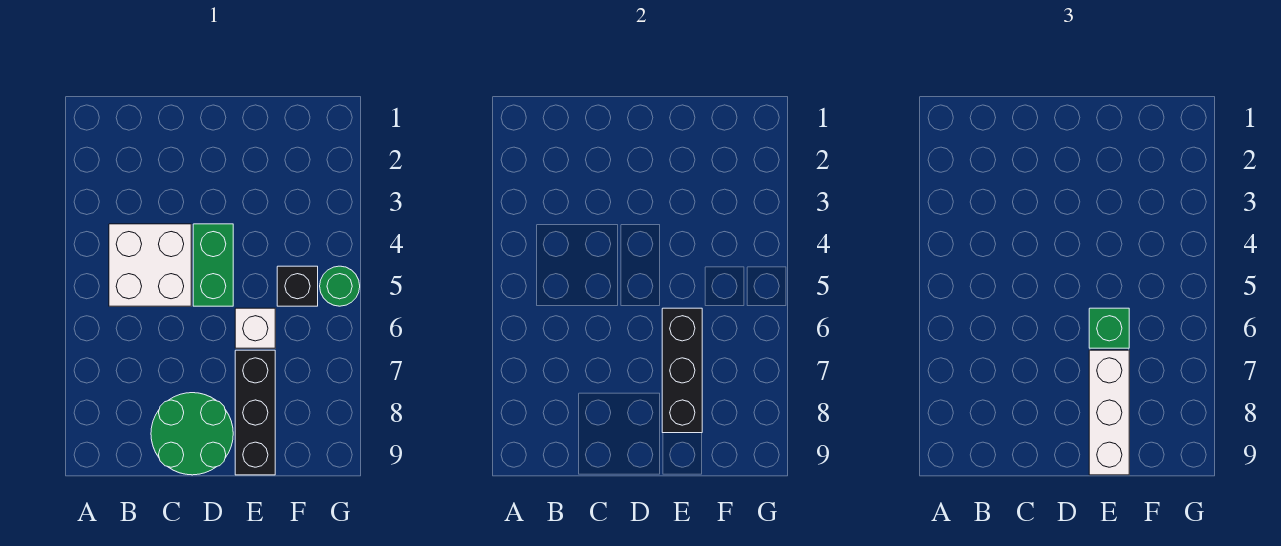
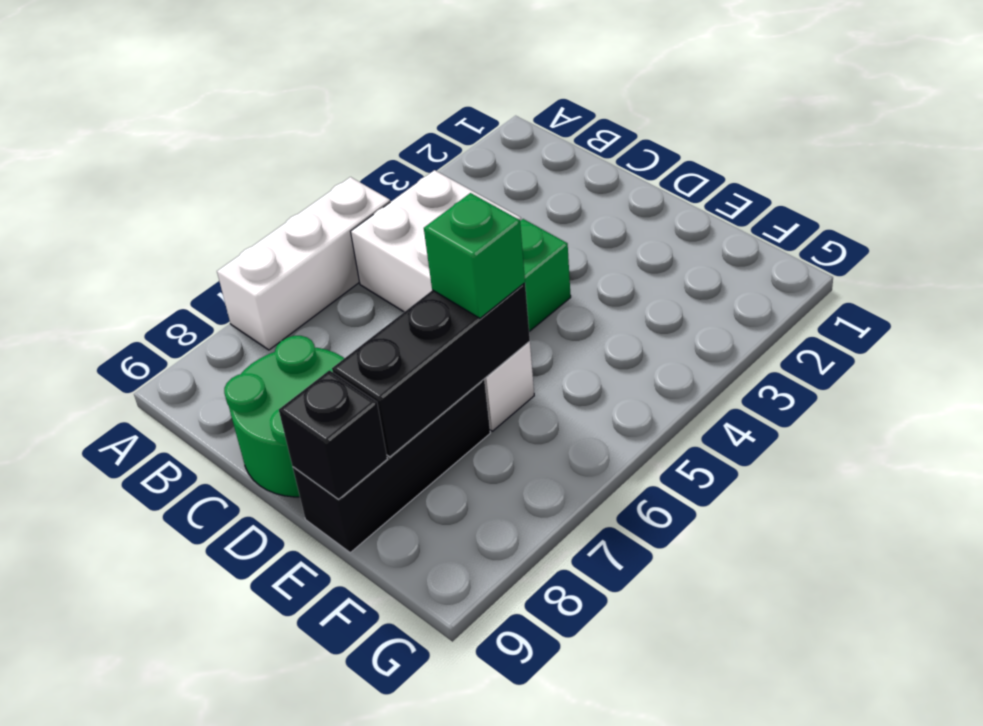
white brick E7:E9 level 3 -> white brick A5:A7 level 1
black brick F5 level 1 -> black brick E9 level 2
green round brick G5 level 1 -> none

